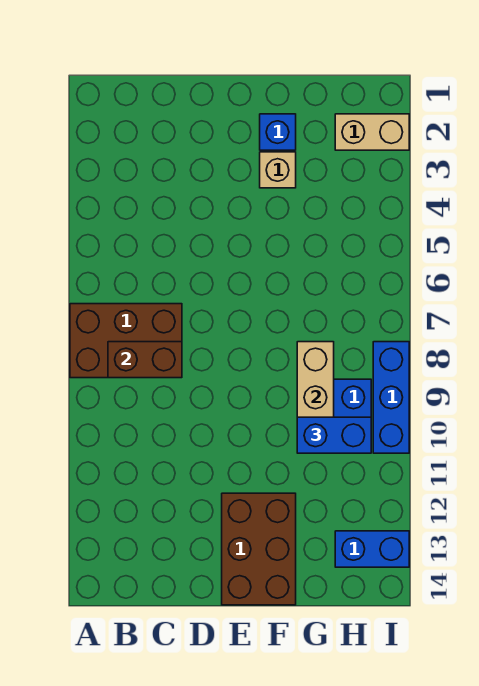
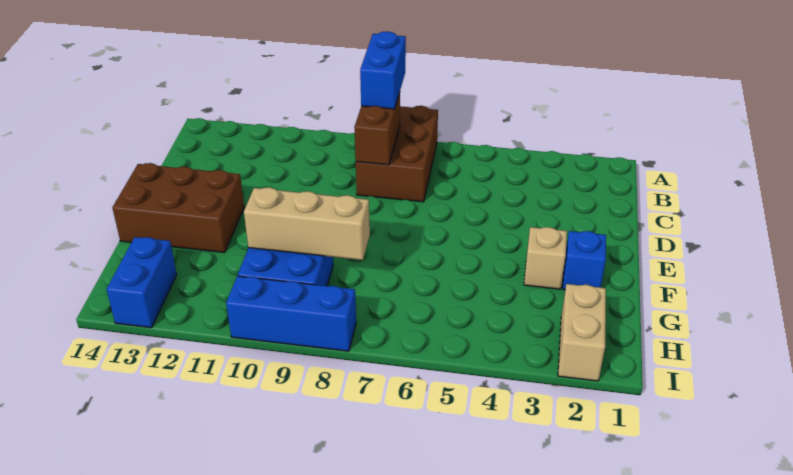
blue brick G10:H10 level 3 -> blue brick A8:B8 level 3

